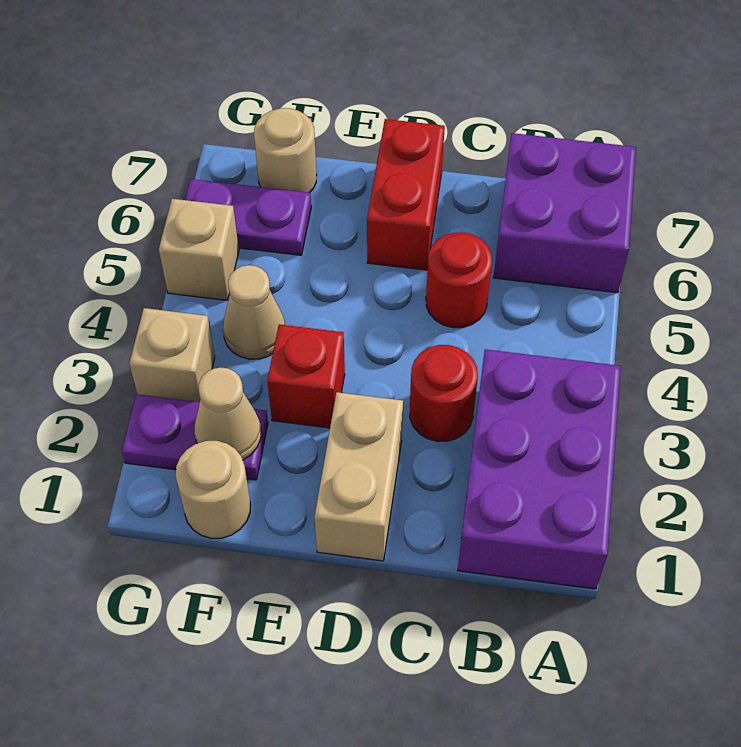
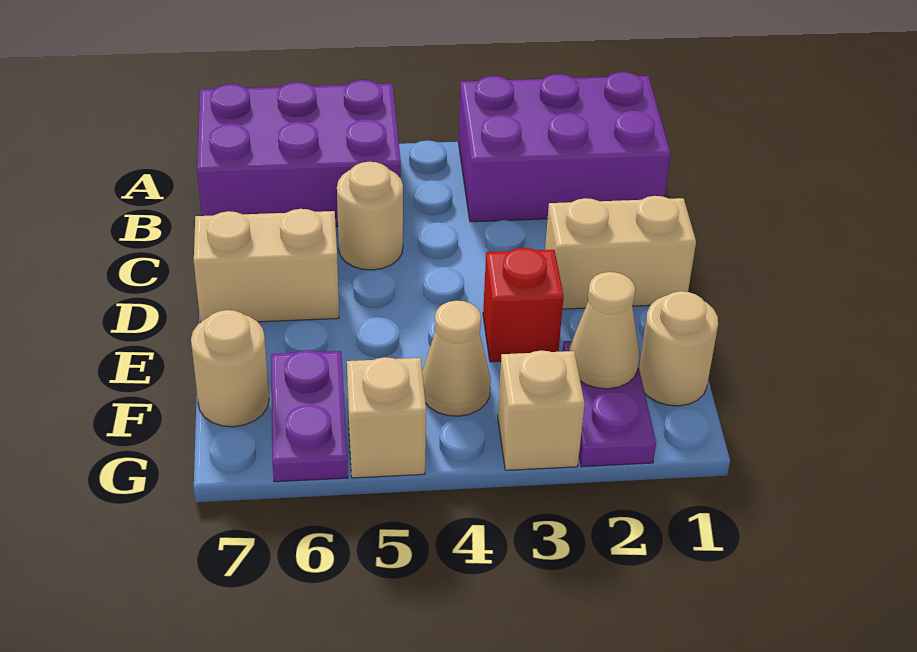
purple brick A6:B7 level 1 -> purple brick A5:B7 level 1
red round brick C3 level 1 -> none
red round brick C5 level 1 -> tan round brick C5 level 1
red brick D6:D7 level 1 -> tan brick D6:D7 level 1

